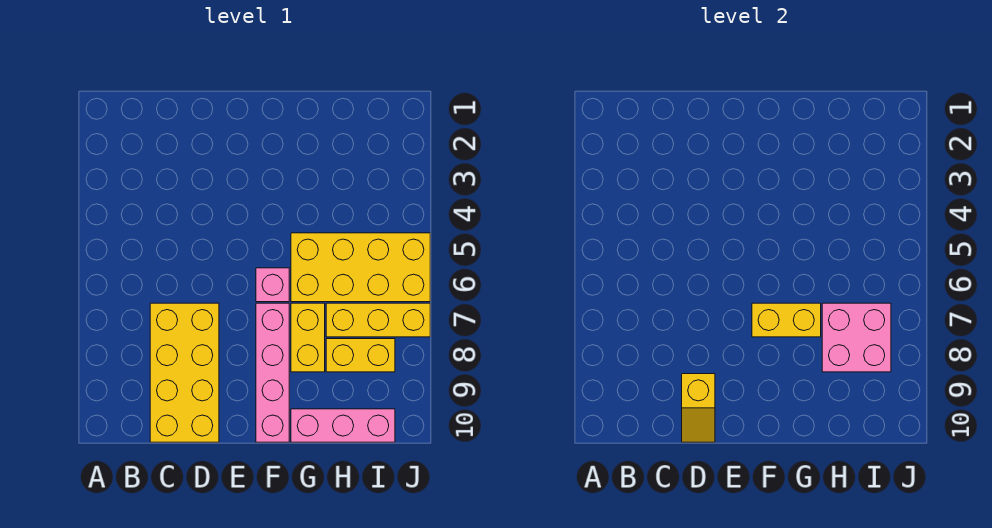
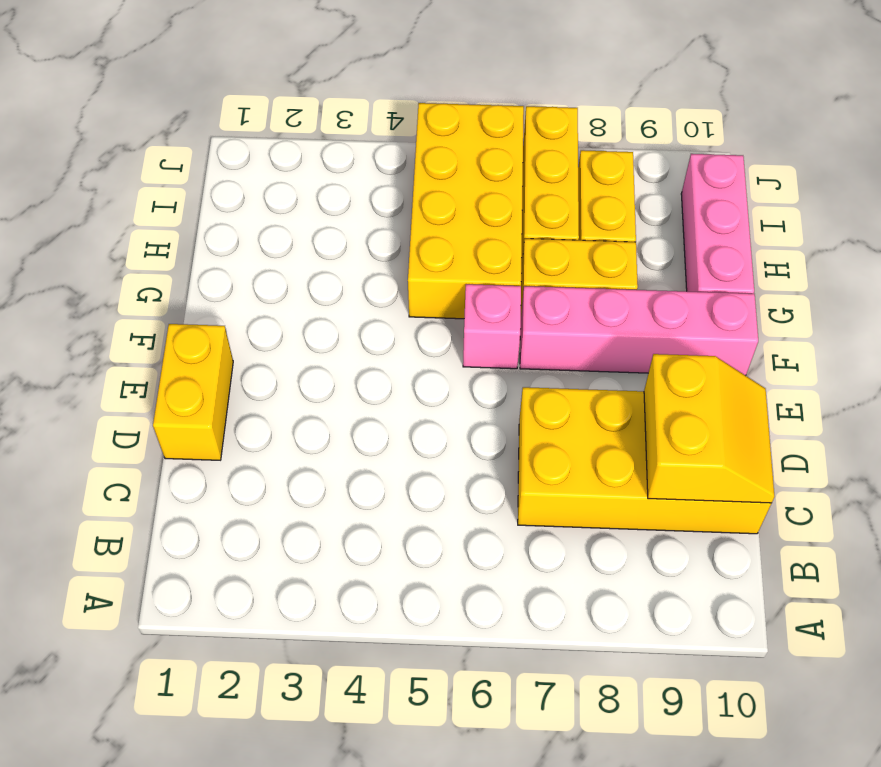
yellow slope D9:D10 level 2 top 9 -> yellow slope C9:D10 level 2 top 9
yellow brick F7:G7 level 2 -> yellow brick D1:E1 level 1
pink brick H7:I8 level 2 -> none

